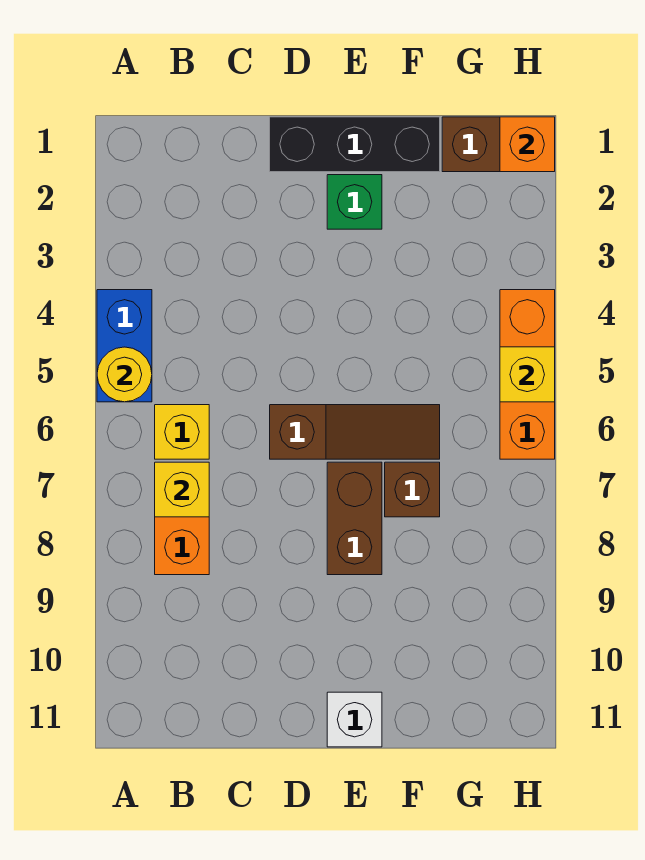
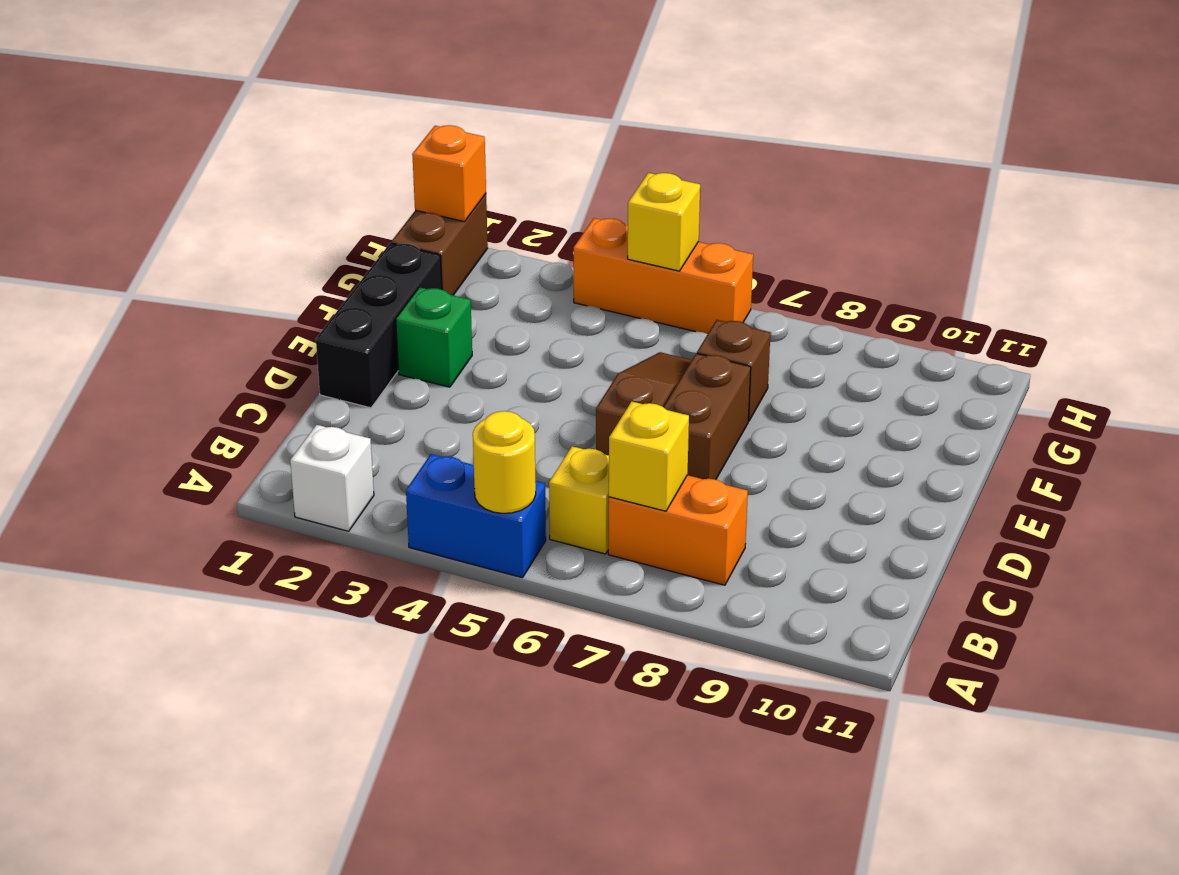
brown brick E7:E8 level 1 -> brown brick D7:E7 level 1
white brick E11 level 1 -> white brick A2 level 1

